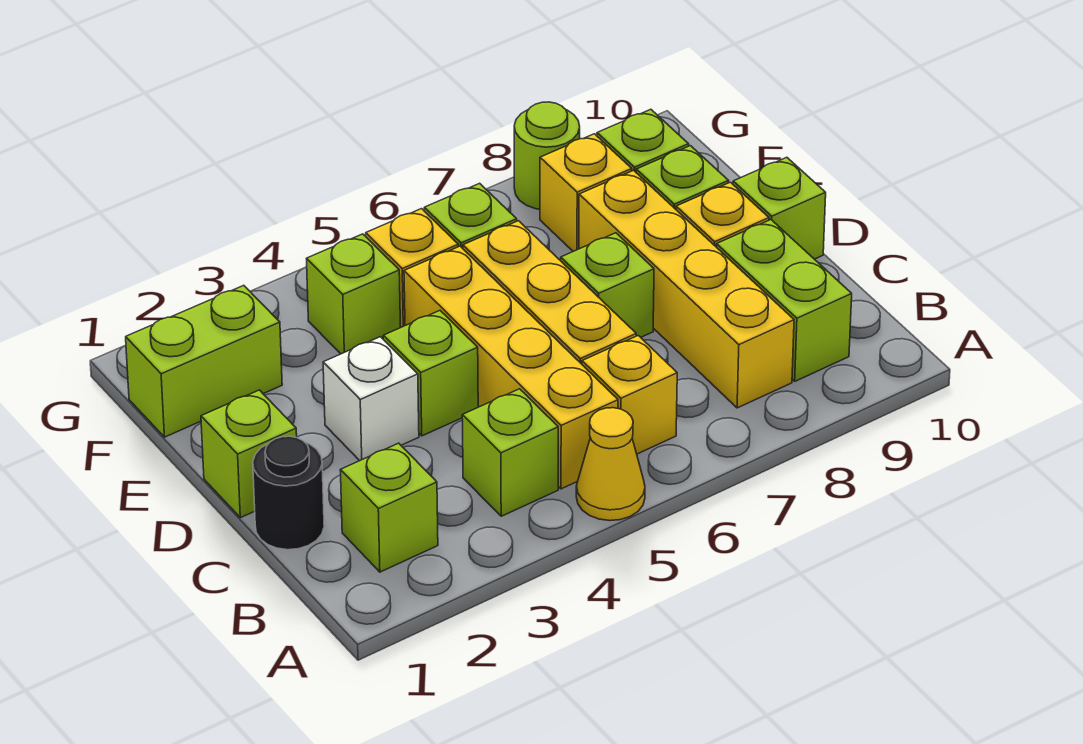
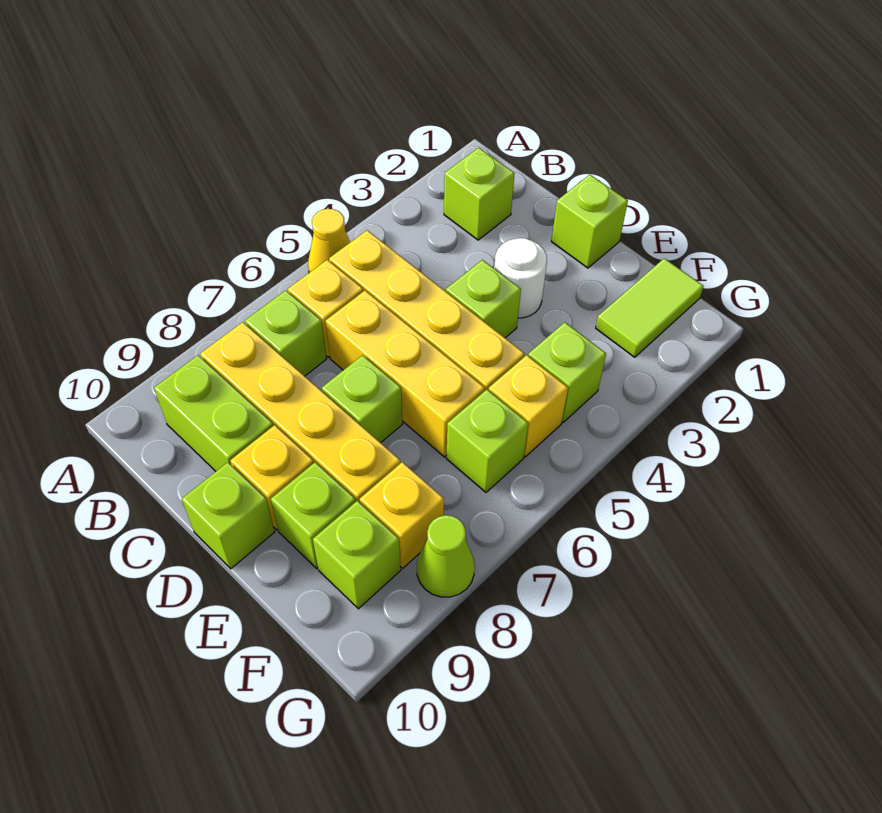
lime brick B4 level 1 -> lime brick B7 level 1
black round brick C1 level 1 -> none
white brick D3 level 1 -> white round brick D3 level 1
lime brick F1:F2 level 1 -> lime tile F1:F2 level 1
lime round brick G8 level 1 -> lime cone G8 level 1

